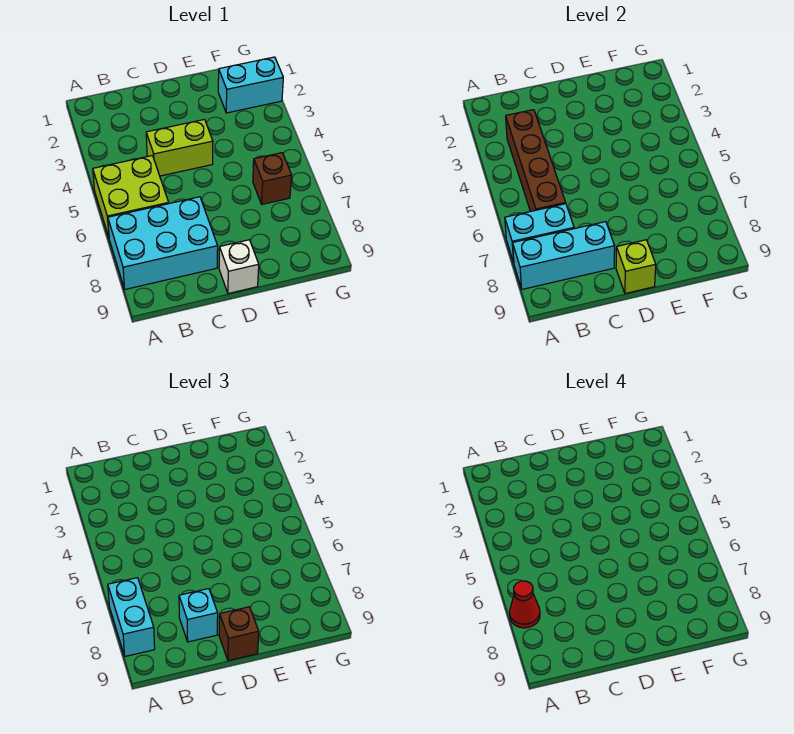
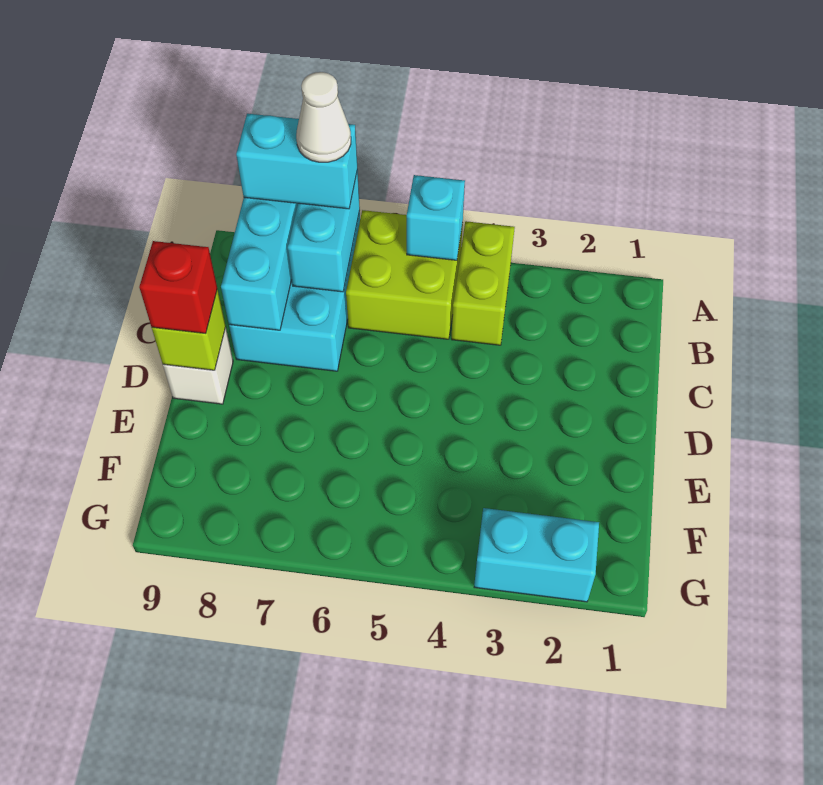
red cone A7 level 4 -> white cone A7 level 4
brown brick B3:B6 level 2 -> none
lime brick C4:D4 level 1 -> lime brick A4:B4 level 1
cyan brick C8 level 3 -> cyan brick A5 level 2
brown brick D9 level 3 -> red brick D9 level 3
cyan brick F2:G2 level 1 -> cyan brick G2:G3 level 1
brown brick F6 level 1 -> none

